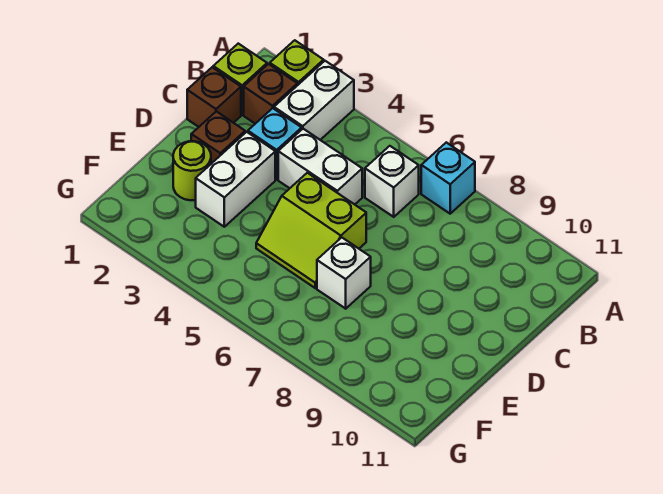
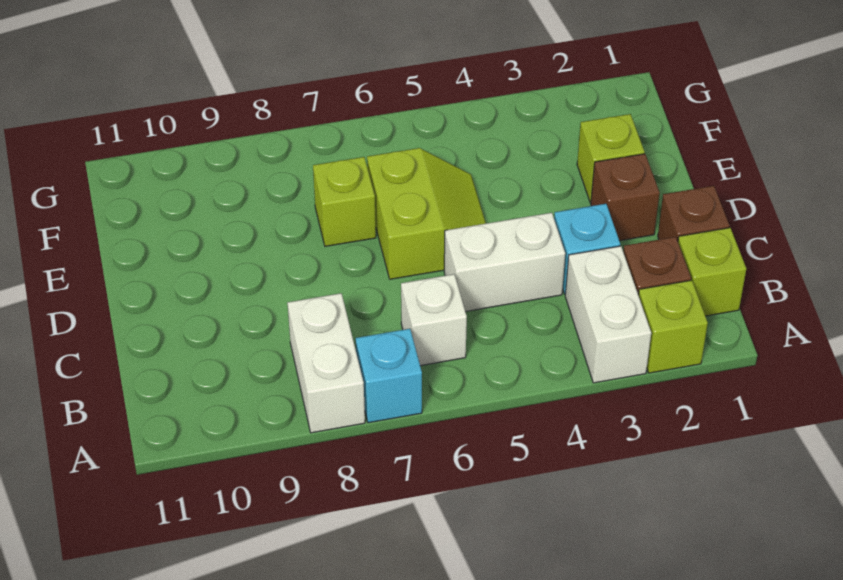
white brick D3:E3 level 1 -> white brick A8:B8 level 1
lime slope D5:E6 level 1 top D -> lime slope D5:E6 level 1 top 6
lime round brick E2 level 1 -> lime brick E2 level 1
white brick E7 level 1 -> lime brick E7 level 1

